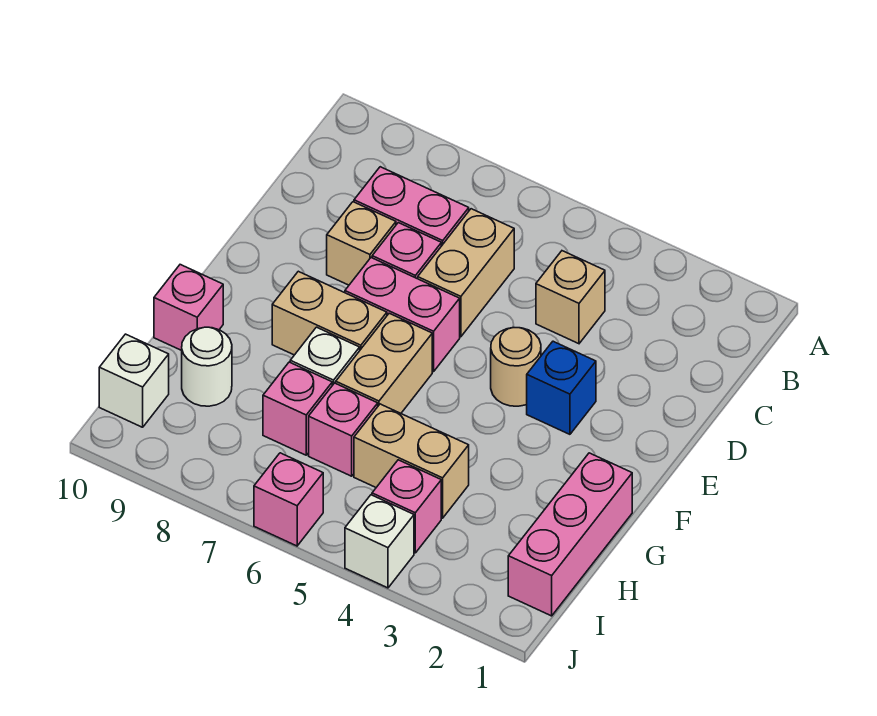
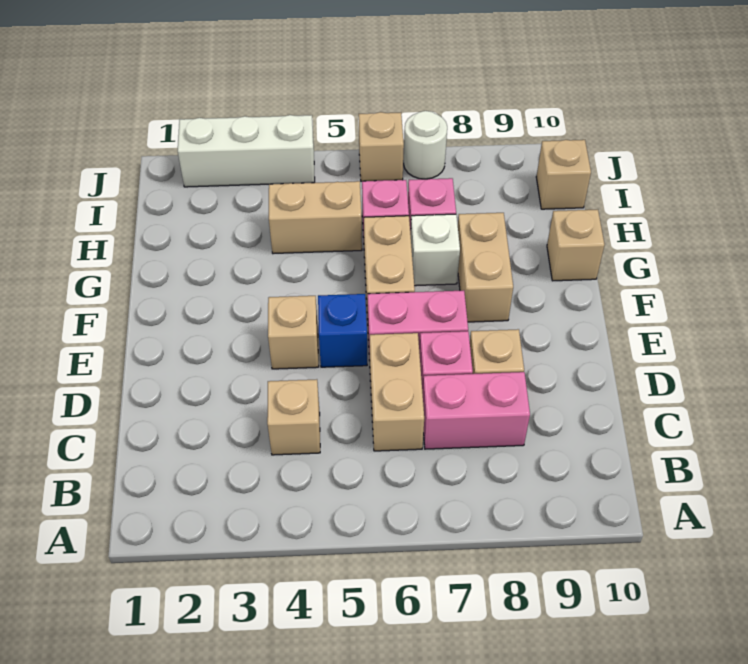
blue brick E3 level 1 -> blue brick E5 level 1
tan round brick E4 level 1 -> tan brick E4 level 1
tan brick F7:F8 level 1 -> tan brick F8:G8 level 1
pink brick G1:I1 level 1 -> none
pink brick G10 level 1 -> tan brick G10 level 1
white round brick H9 level 1 -> white round brick J7 level 1
pink brick I4 level 1 -> none
white brick I10 level 1 -> tan brick I10 level 1
white brick J4 level 1 -> white brick J2:J4 level 1
pink brick J6 level 1 -> tan brick J6 level 1

